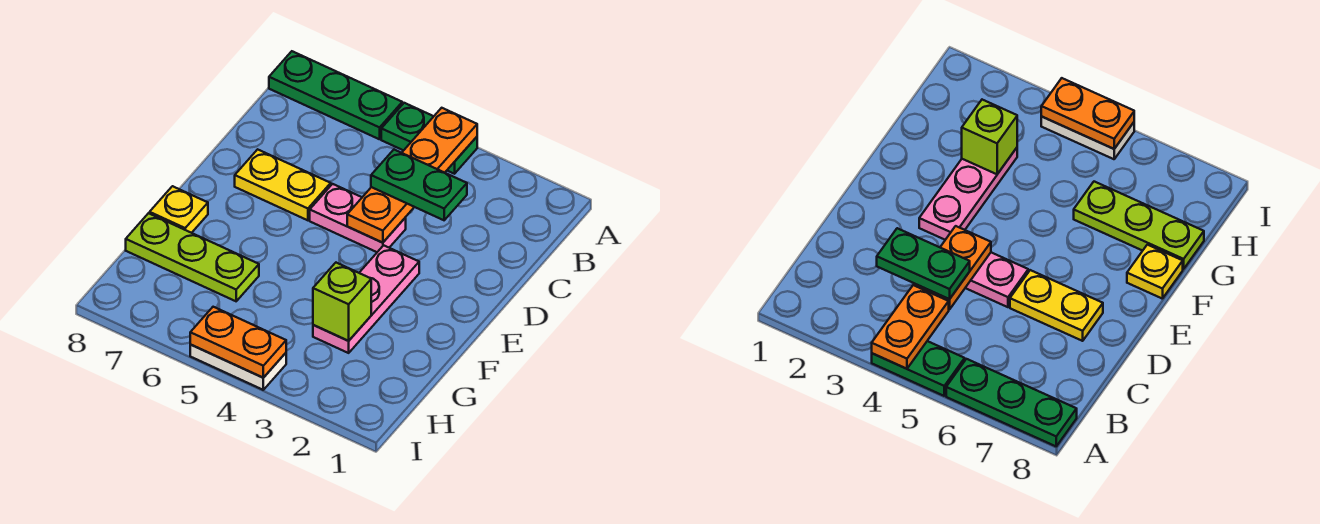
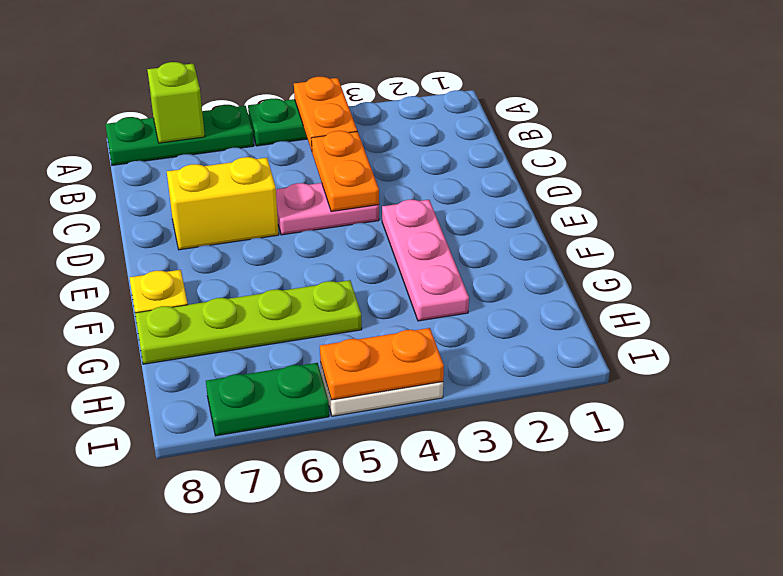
green plate C3:C4 level 3 -> green plate I6:I7 level 1
yellow plate D6:D7 level 1 -> yellow brick D6:D7 level 1
lime brick G3 level 2 -> lime brick A7 level 2
lime plate G6:G8 level 1 -> lime plate G5:G8 level 1

